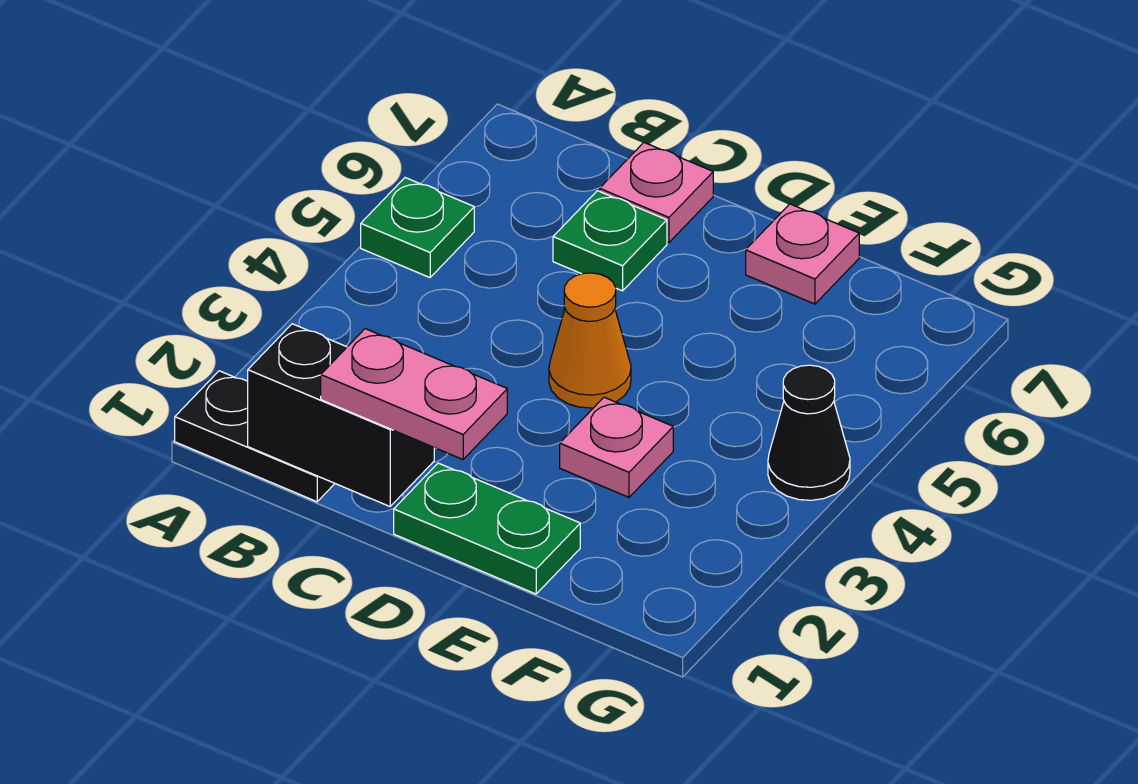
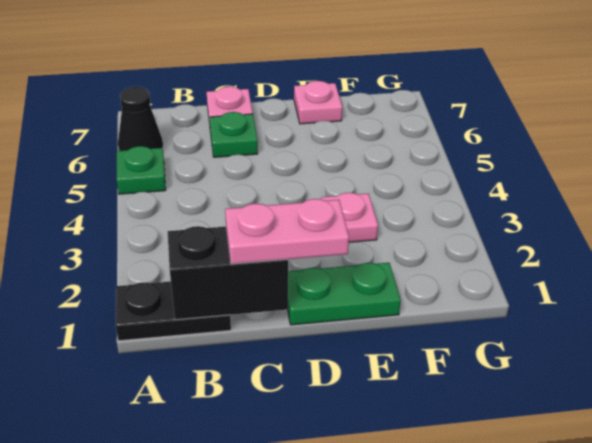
orange cone D4 level 1 -> none
black cone G4 level 1 -> black cone A6 level 1

